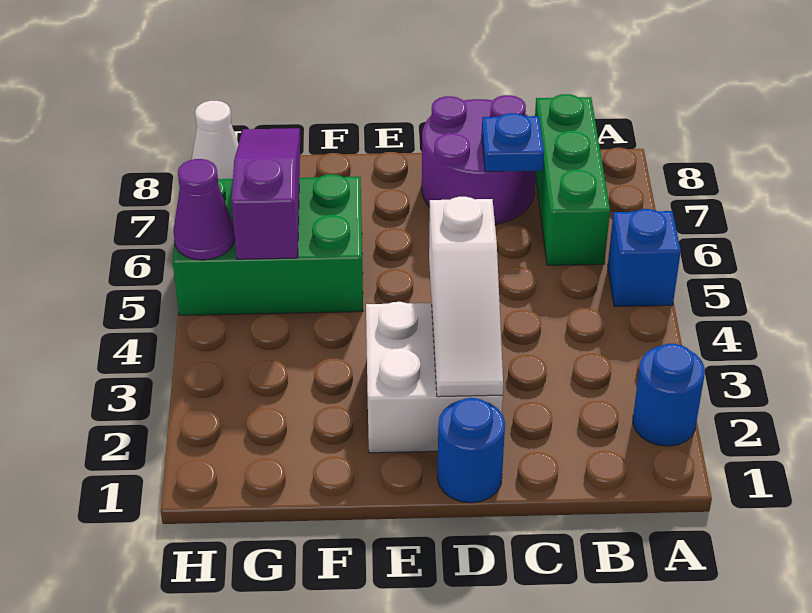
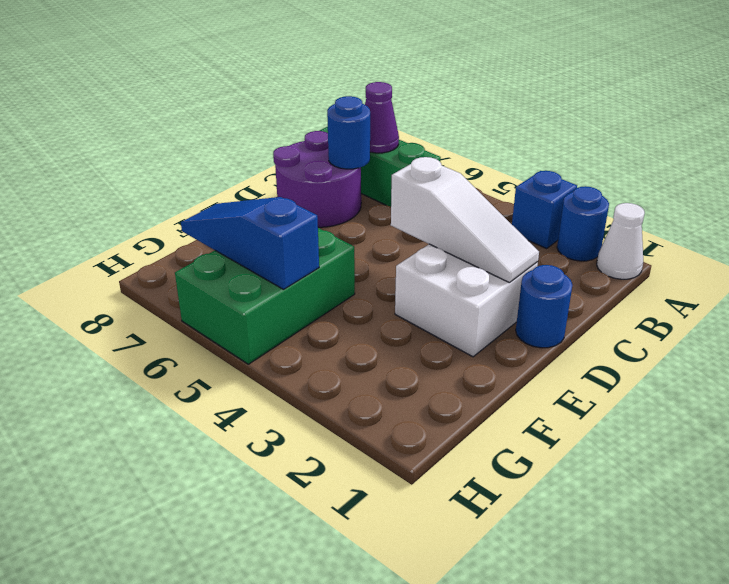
blue brick A5 level 1 -> blue brick A3 level 1
blue plate C7 level 2 -> blue round brick C7 level 2
purple slope G5:G7 level 2 top 5 -> blue slope G5:G7 level 2 top 5
purple cone H5 level 2 -> purple cone B7 level 2
white cone H8 level 1 -> white cone A1 level 1

